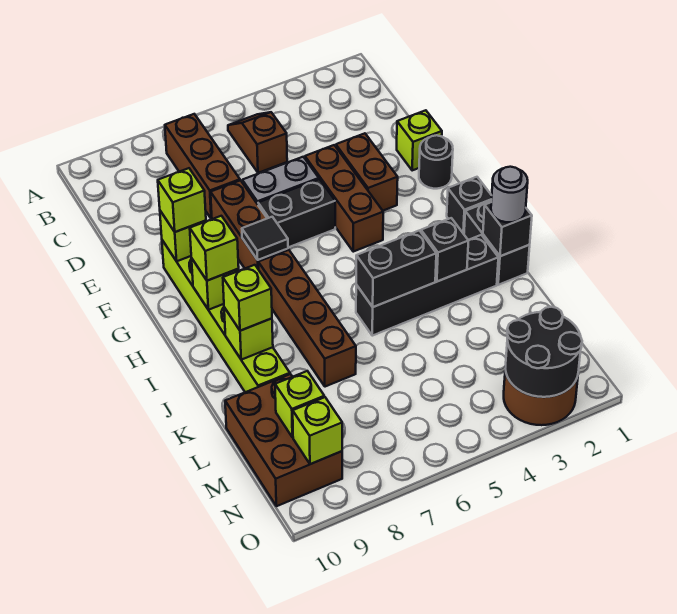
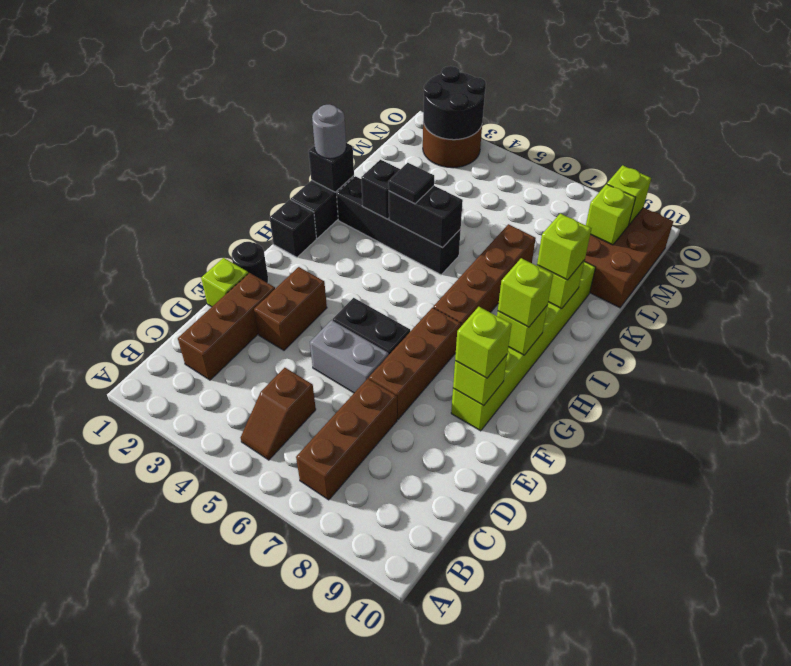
brown brick E4:G4 level 1 -> brown brick C2:E2 level 1
black tile G7 level 2 -> black tile J4 level 3

